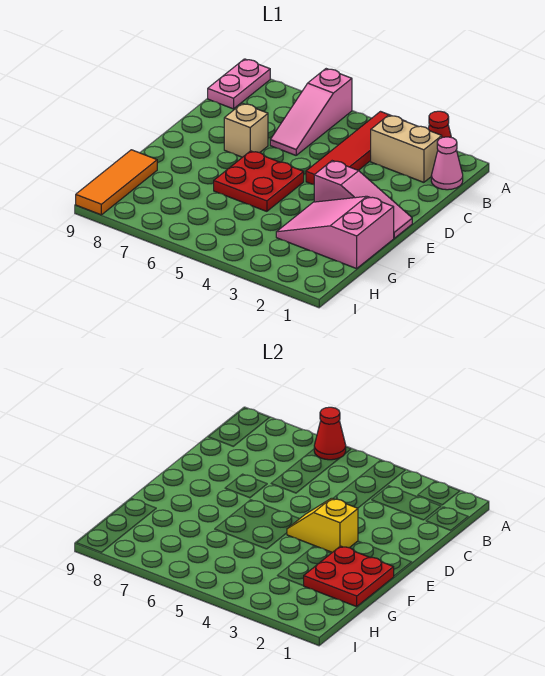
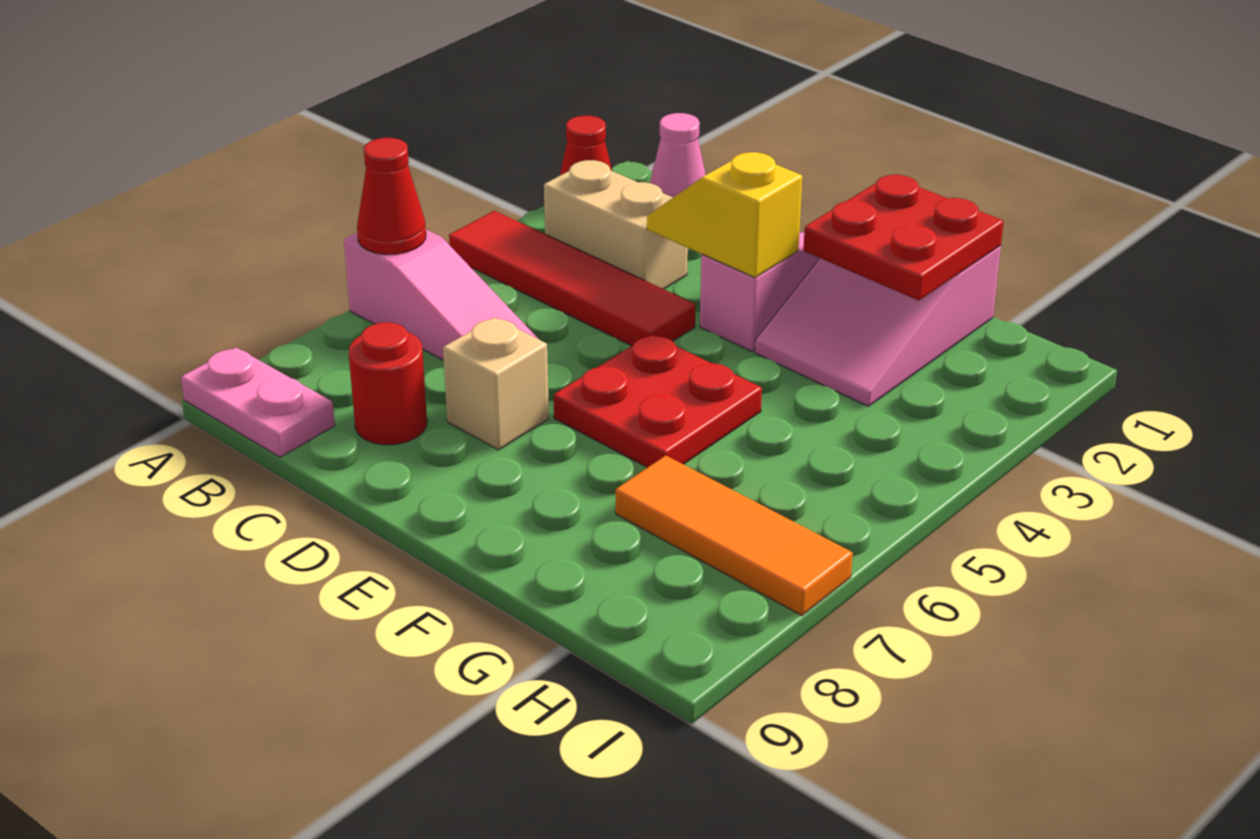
tan brick B2:B3 level 1 -> tan brick B3:C3 level 1
none -> red round brick C8 level 1
yellow slope E3:E4 level 2 top 3 -> yellow slope D3:E3 level 2 top E
orange tile G9:I9 level 1 -> orange tile G7:I7 level 1

